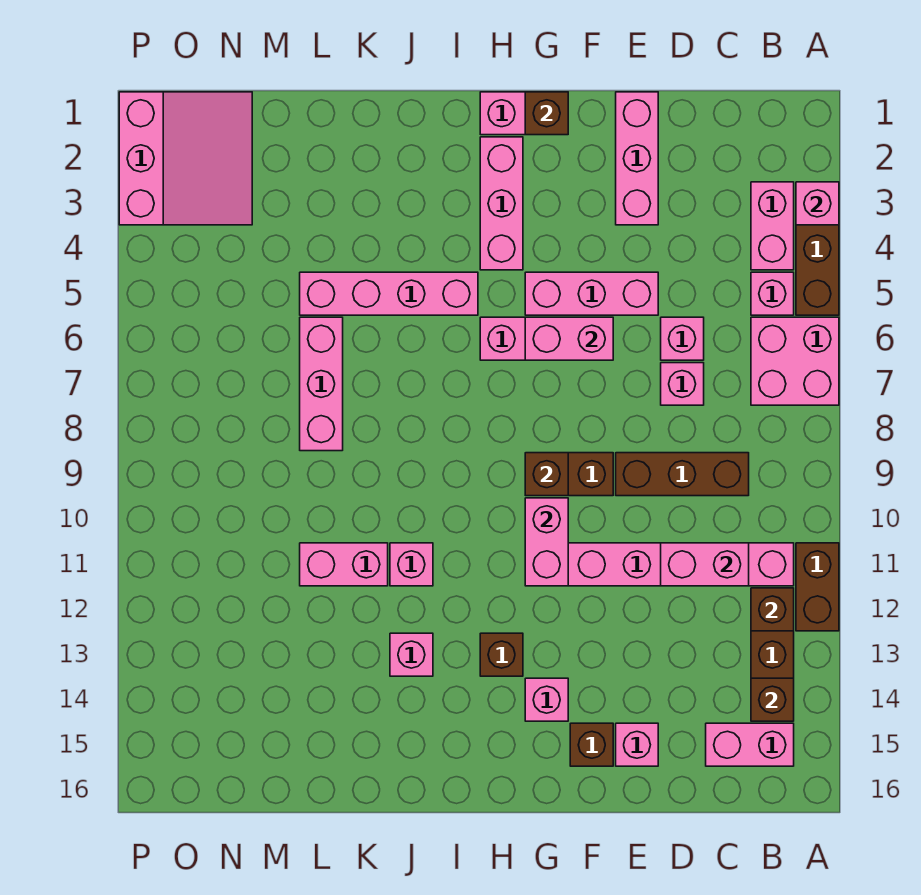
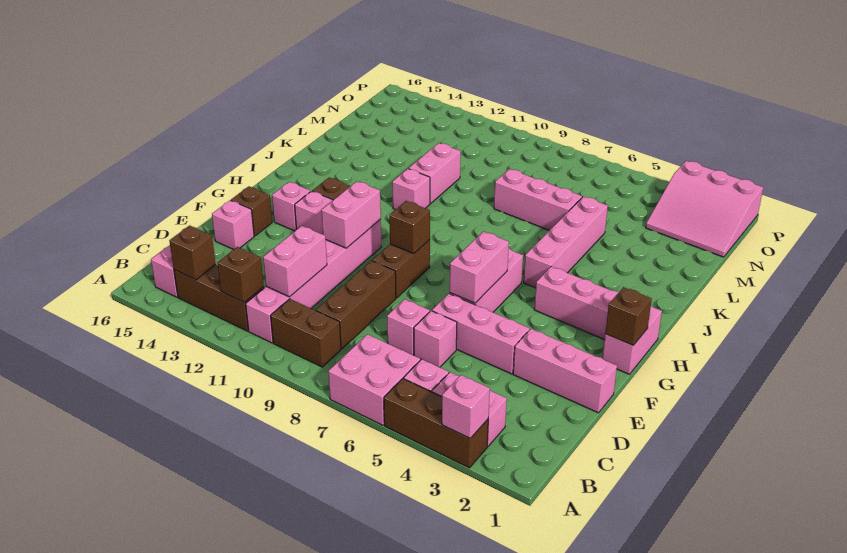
brown brick A11:A12 level 1 -> brown brick B9:B10 level 1
pink brick E5:G5 level 1 -> pink brick E4:E6 level 1
pink brick G10:G11 level 2 -> pink brick F11:G11 level 2
pink brick J13 level 1 -> pink brick G13 level 1

